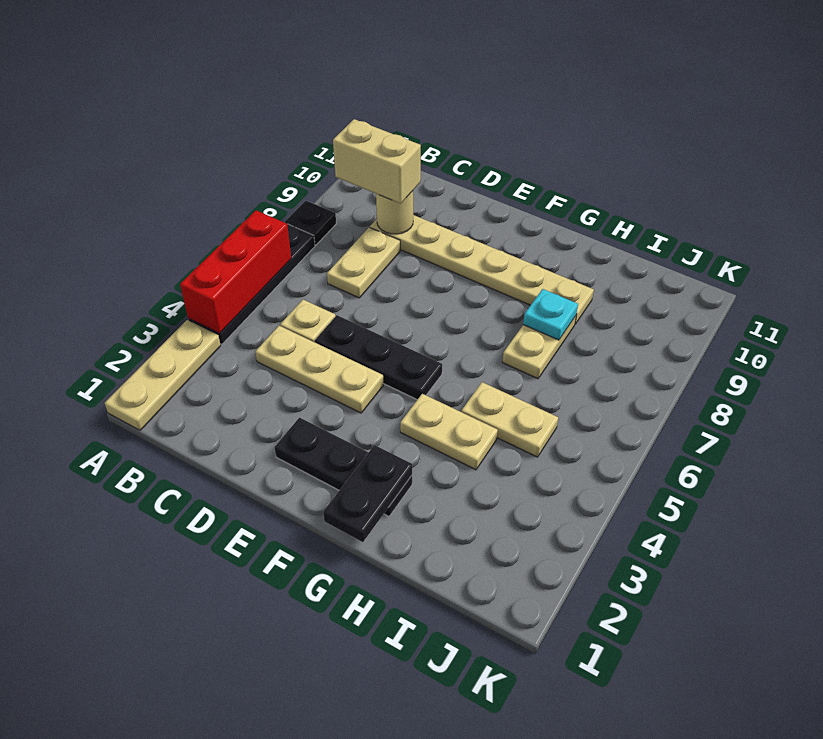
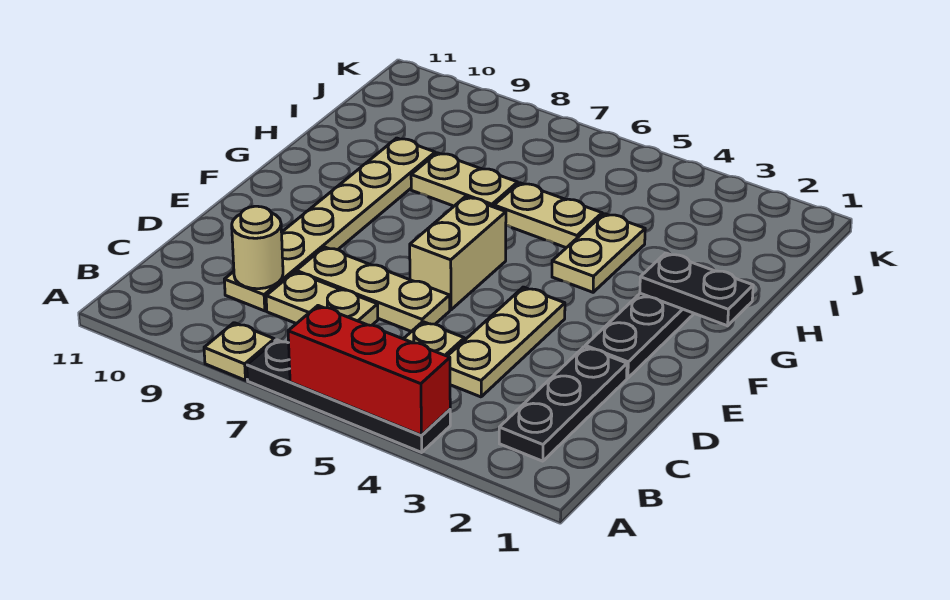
tan plate A1:A3 level 1 -> tan plate D6:D8 level 1
black plate A8 level 1 -> tan plate A8 level 1
tan brick B9:C9 level 3 -> tan brick E6:F6 level 1
black plate D5:F5 level 1 -> black plate B2:D2 level 1
tan plate H5:I5 level 1 -> tan plate H5:H6 level 1
cyan plate H8 level 2 -> none

